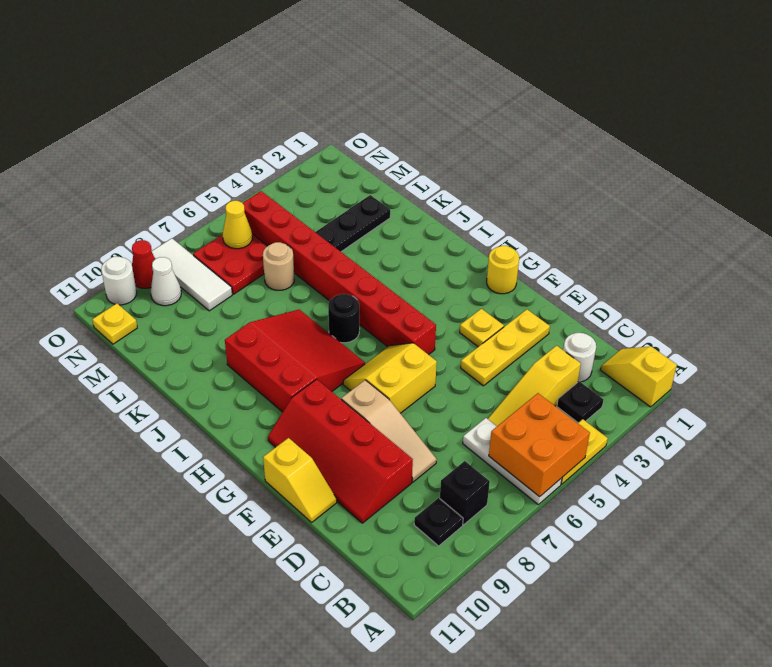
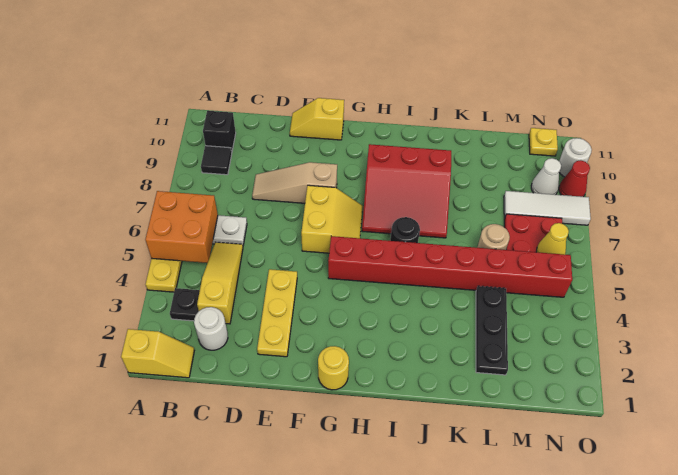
black brick B8 level 1 -> black brick B10 level 1
black plate B9 level 1 -> black tile B9 level 1
red slope D9:G10 level 1 top 9 -> none
yellow plate F3 level 1 -> none

